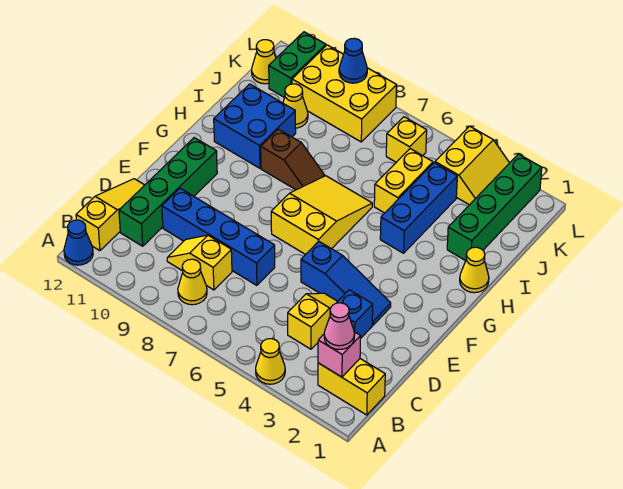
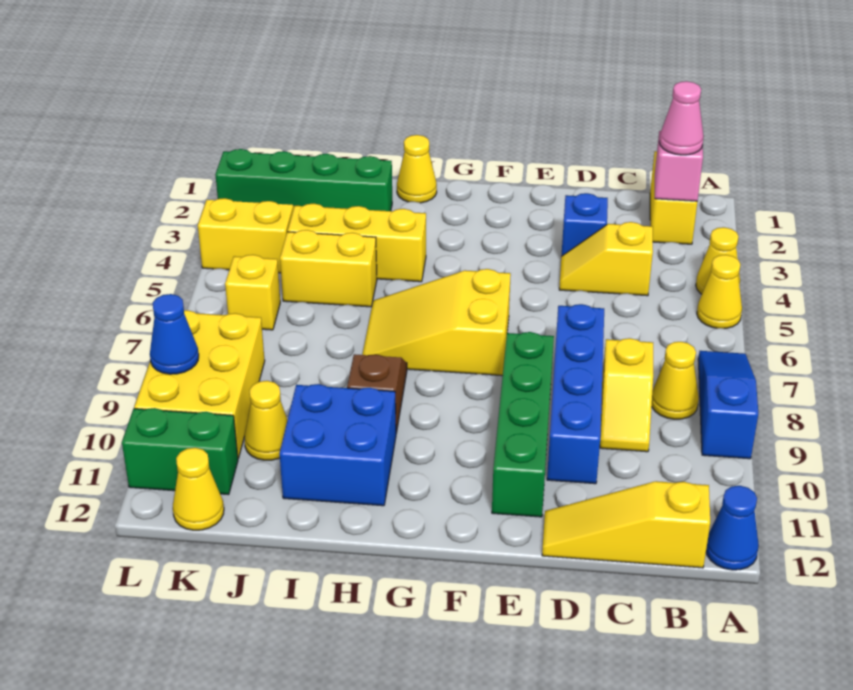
none -> yellow cone A5 level 1
green brick C11:F11 level 1 -> green brick E8:E11 level 1
blue slope E3:E5 level 1 top 5 -> blue slope A7:A9 level 1 top 9
blue brick H4:J4 level 1 -> yellow brick H4:J4 level 1

